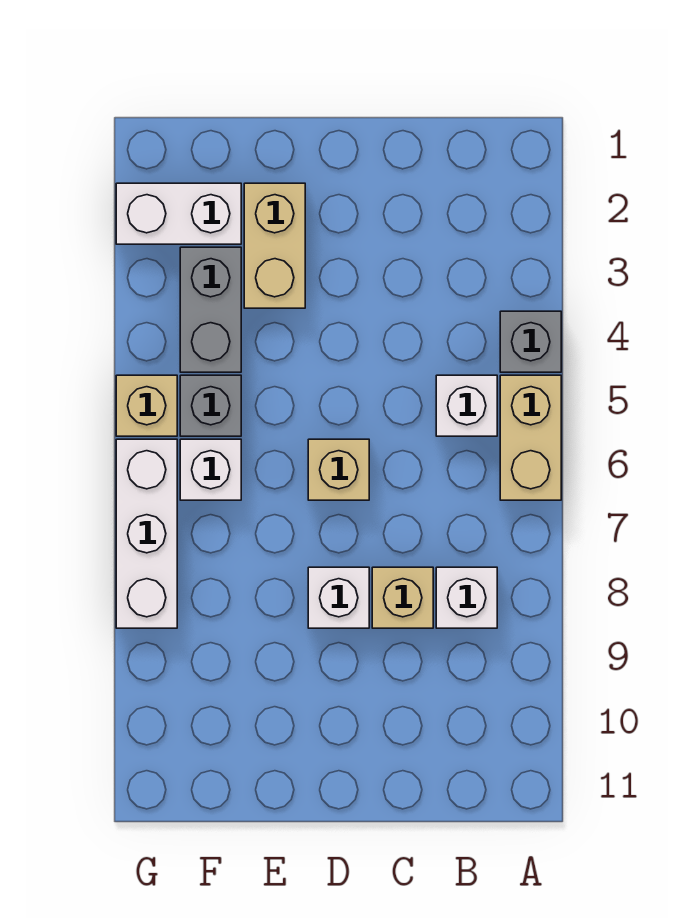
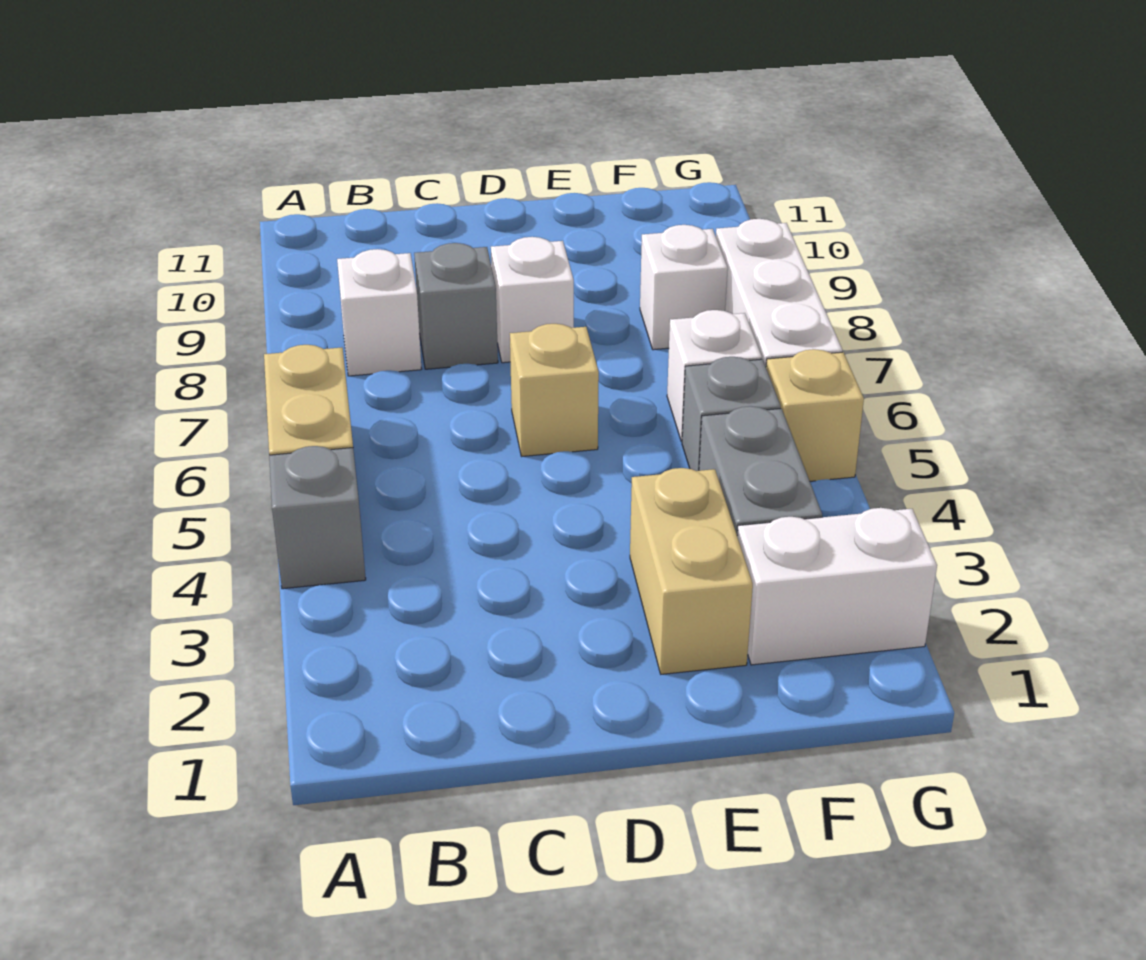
white brick B5 level 1 -> white brick F8 level 1
tan brick C8 level 1 -> grey brick C8 level 1

